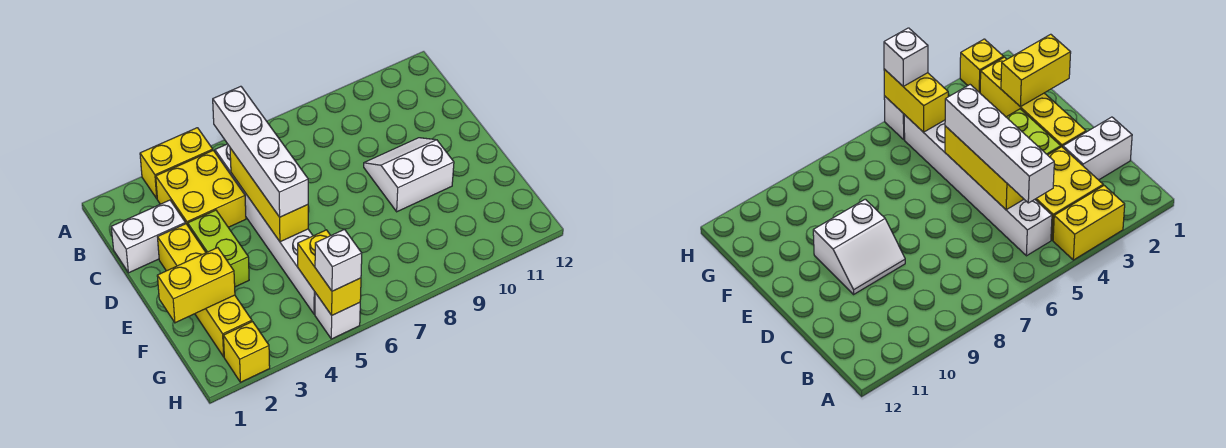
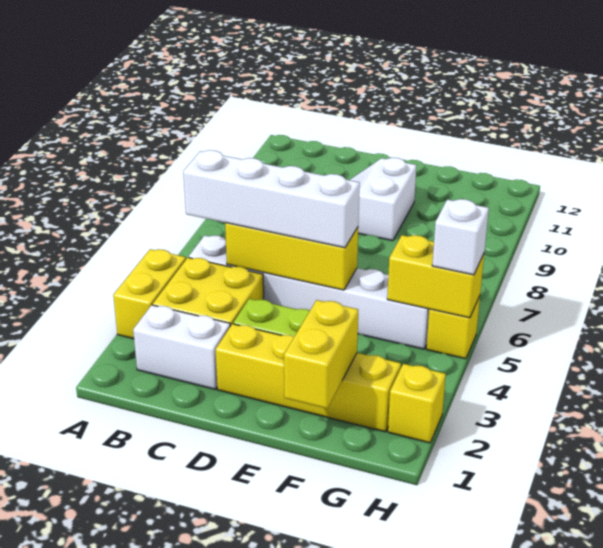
white brick C1:C2 level 1 -> white brick B2:C2 level 1
white brick H5 level 1 -> yellow brick H5 level 1

